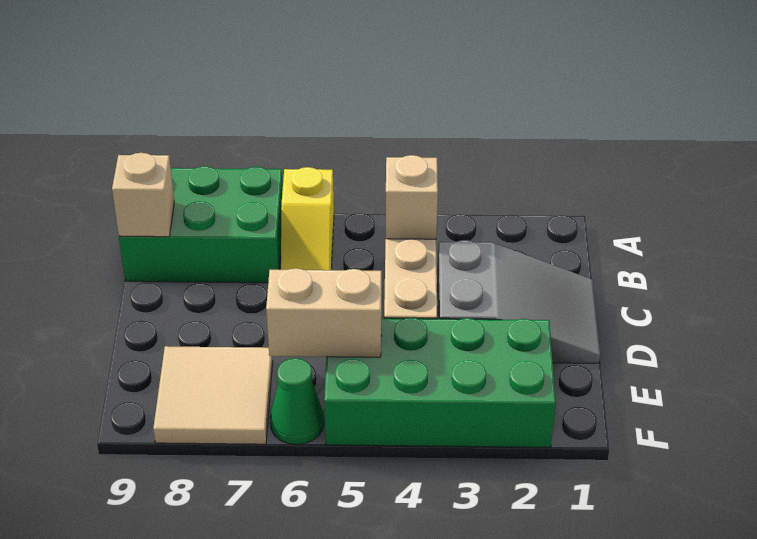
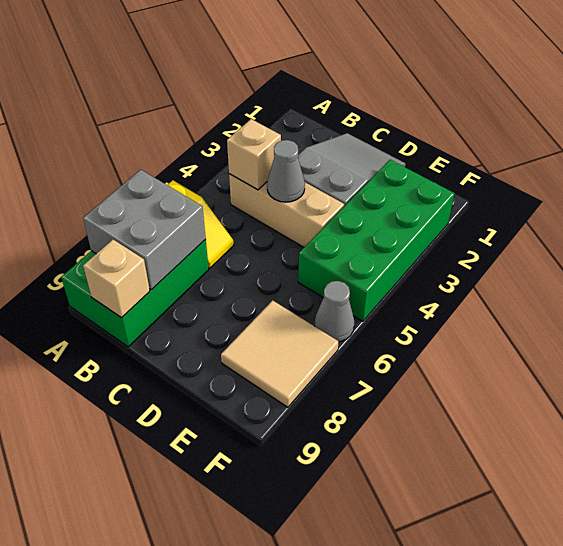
none -> grey brick A7:B8 level 2
none -> grey cone C4 level 2
tan brick E5:E6 level 2 -> none
green cone F6 level 1 -> grey cone F6 level 1

